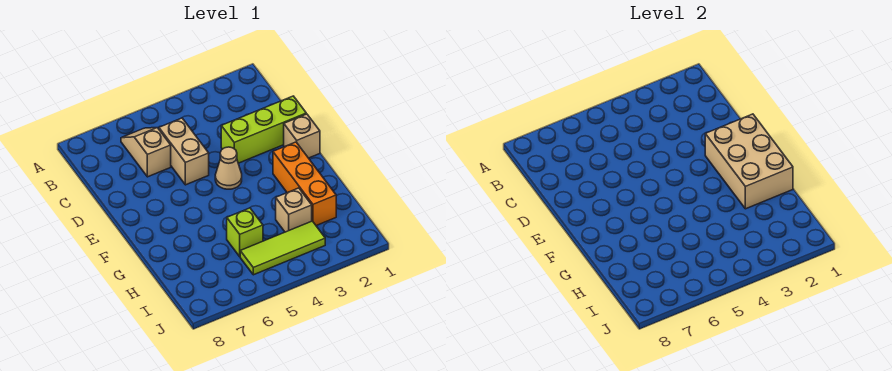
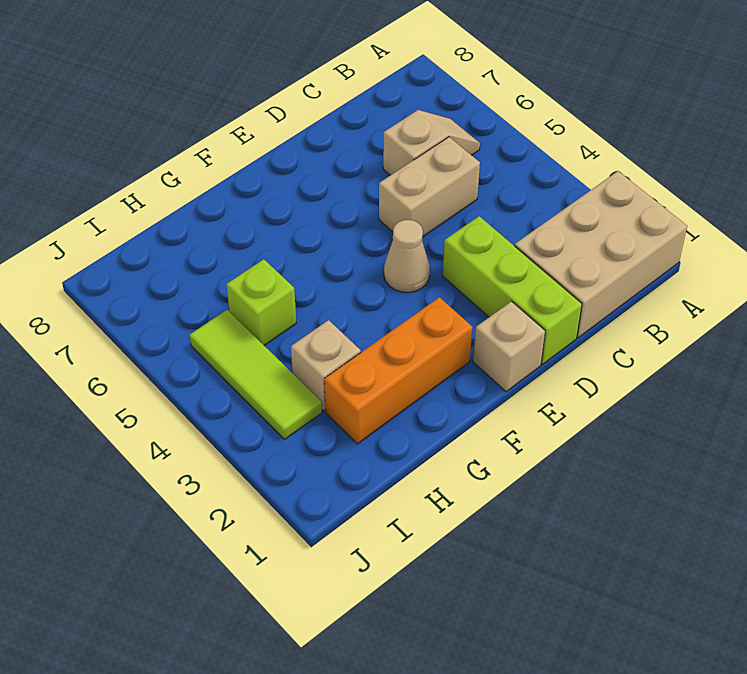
tan brick E1:G2 level 2 -> tan brick A1:C2 level 1

